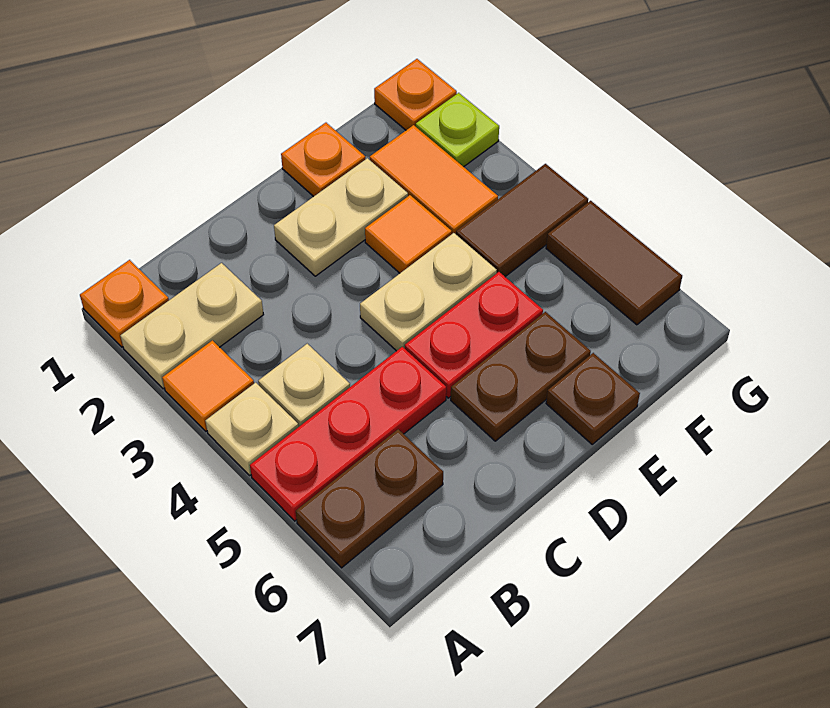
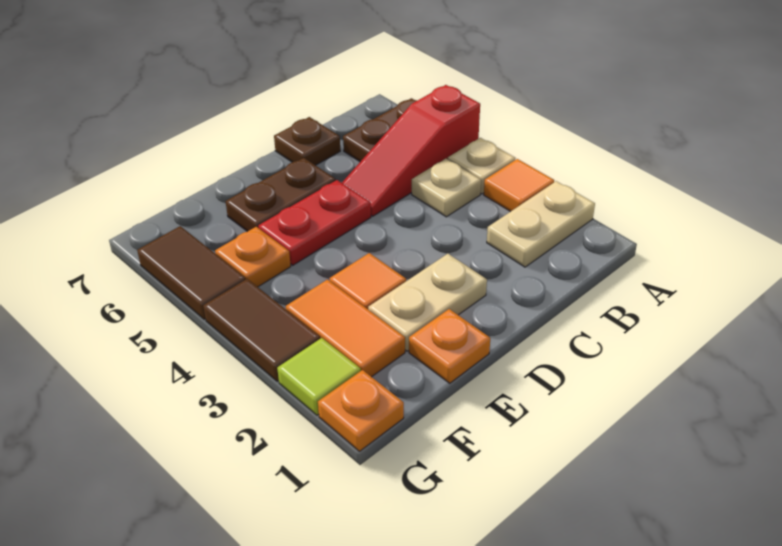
orange plate A1 level 1 -> orange plate F5 level 1
red plate A5:C5 level 1 -> red slope A5:C5 level 1 top A
tan plate D4:E4 level 1 -> none
brown plate E7 level 1 -> brown plate C7 level 1
brown tile F4:G4 level 1 -> brown tile G3:G4 level 1
lime plate G2 level 1 -> lime tile G2 level 1

